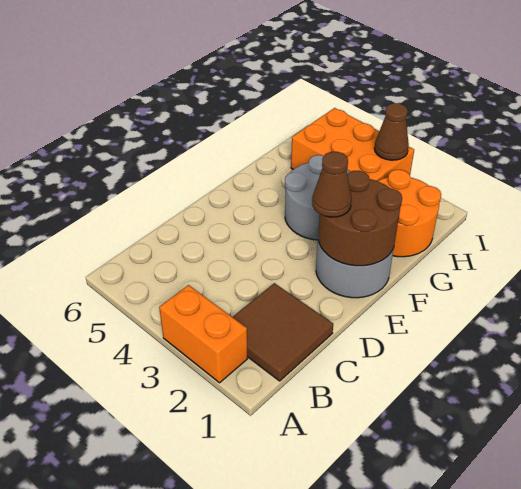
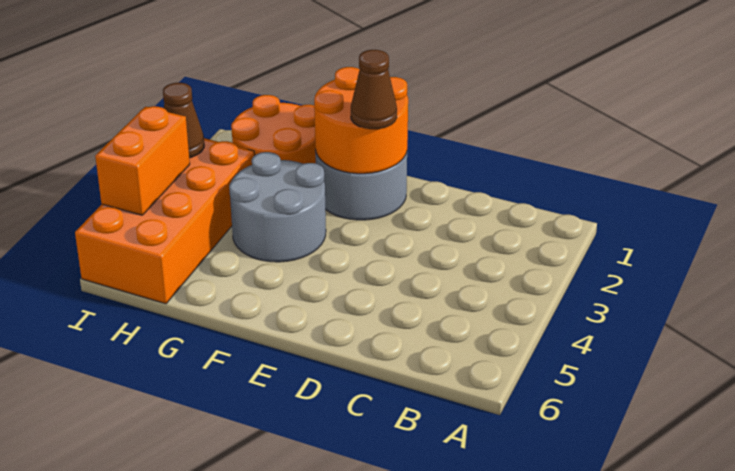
orange brick A2:A3 level 1 -> orange brick I4:I5 level 2
brown tile B1:C2 level 1 -> none
brown round brick E1:F2 level 2 -> orange round brick E1:F2 level 2
orange brick H3:I5 level 1 -> orange brick H3:I6 level 1

